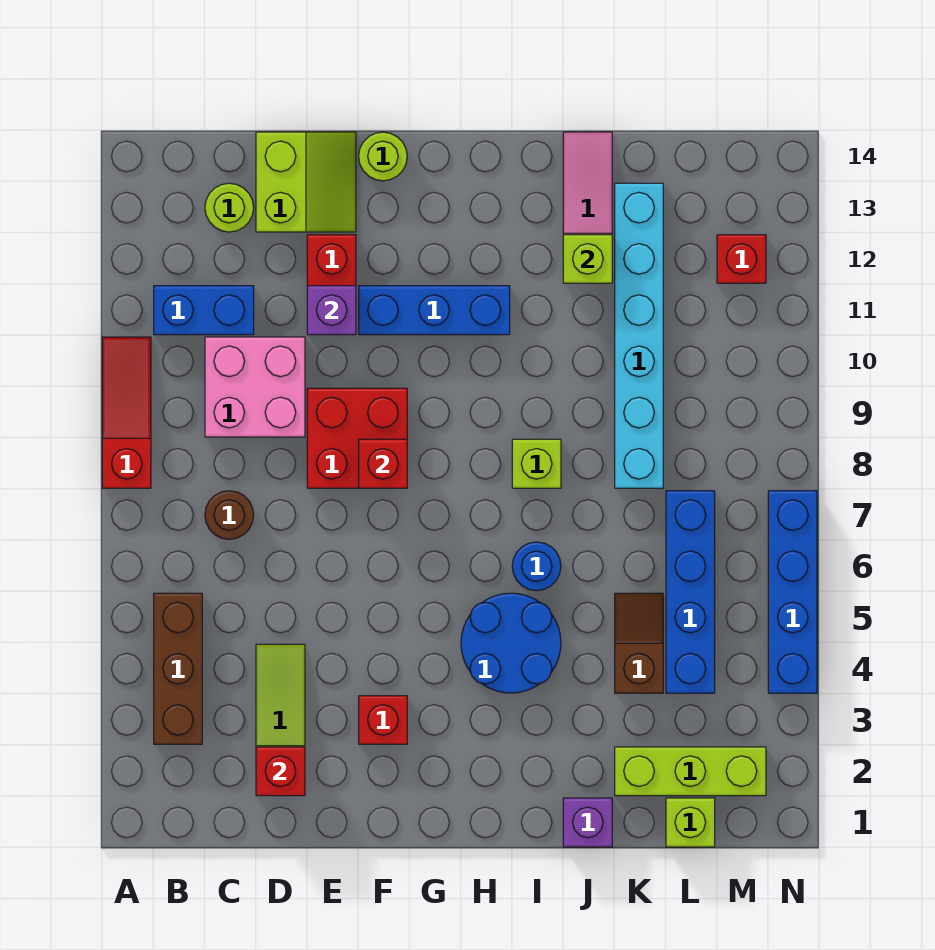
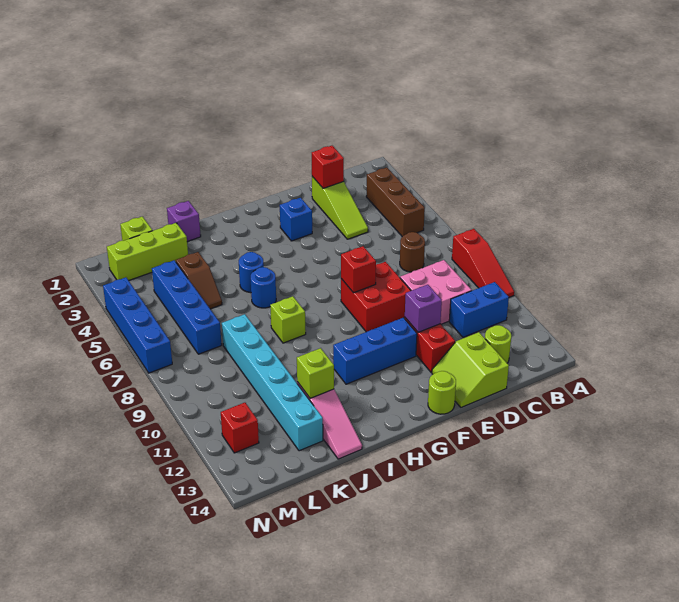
red brick F3 level 1 -> blue brick F3 level 1
blue round brick H4:I5 level 1 -> blue round brick I5 level 1

